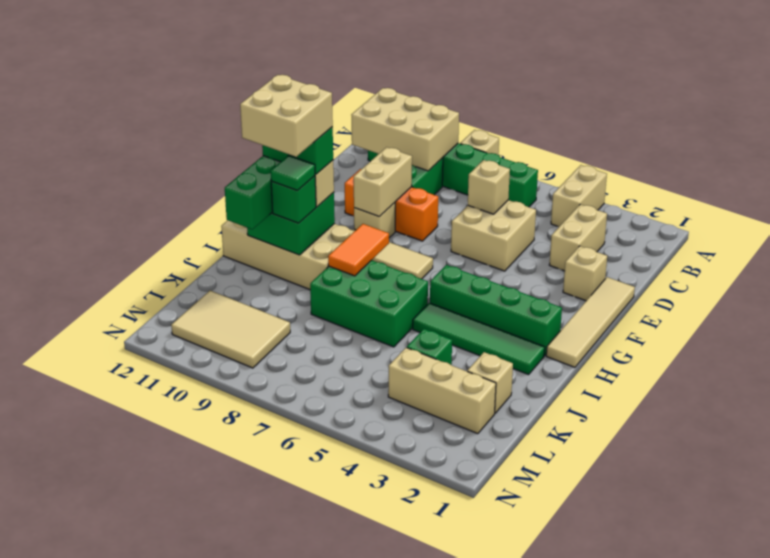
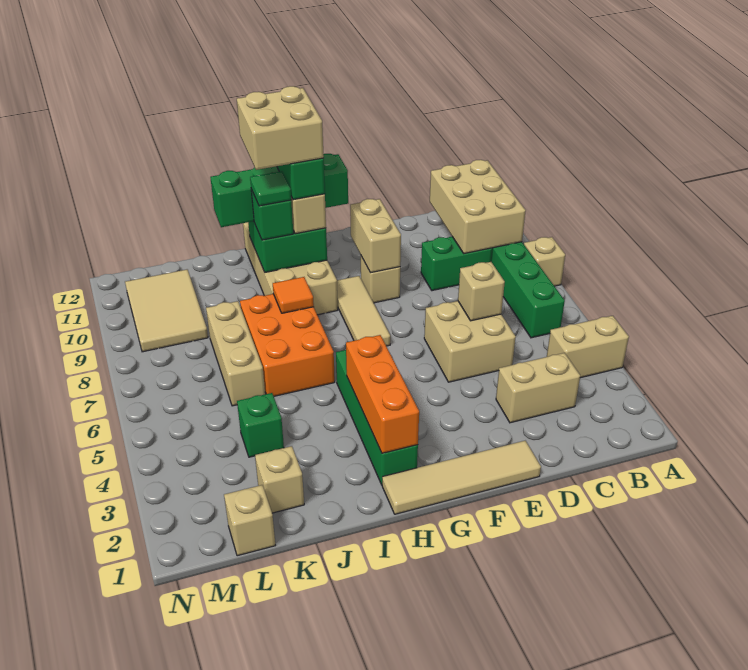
tan brick E2 level 1 -> tan brick L1 level 1
orange brick E8:E10 level 1 -> orange brick H2:H4 level 2
tan brick E9:F9 level 2 -> tan brick F9:F10 level 2
orange tile H8:I8 level 2 -> orange tile I8 level 2
green tile I2:I5 level 1 -> none
green brick I6:J8 level 1 -> orange brick I6:J8 level 1
tan brick L2:L4 level 1 -> tan brick K6:K8 level 1

